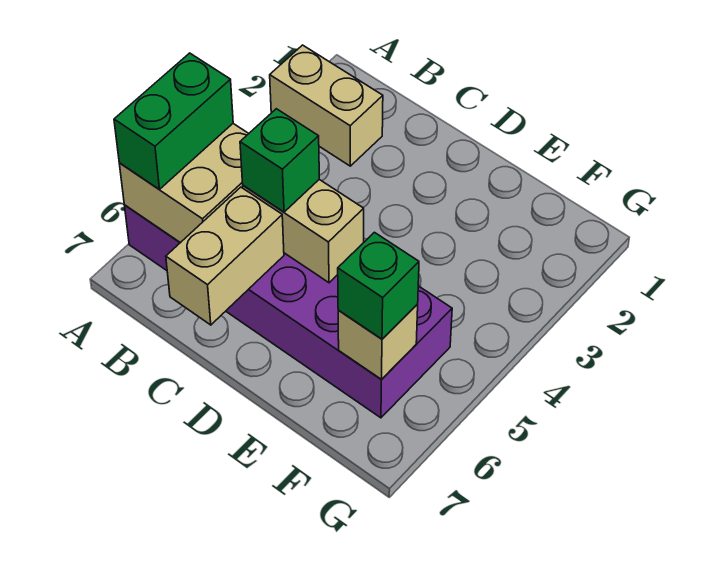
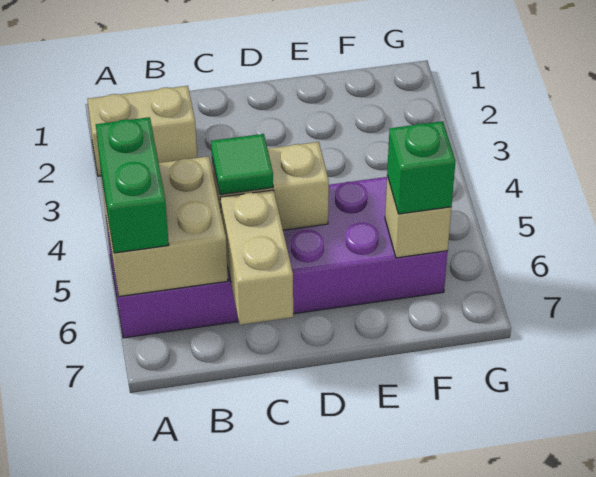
green brick C5 level 3 -> green tile C5 level 3

